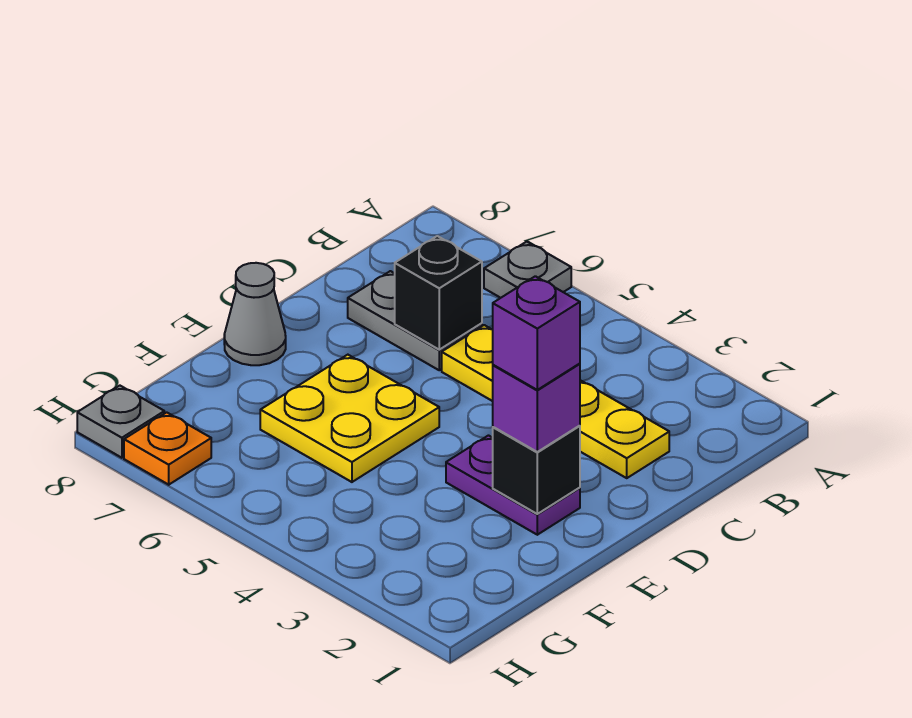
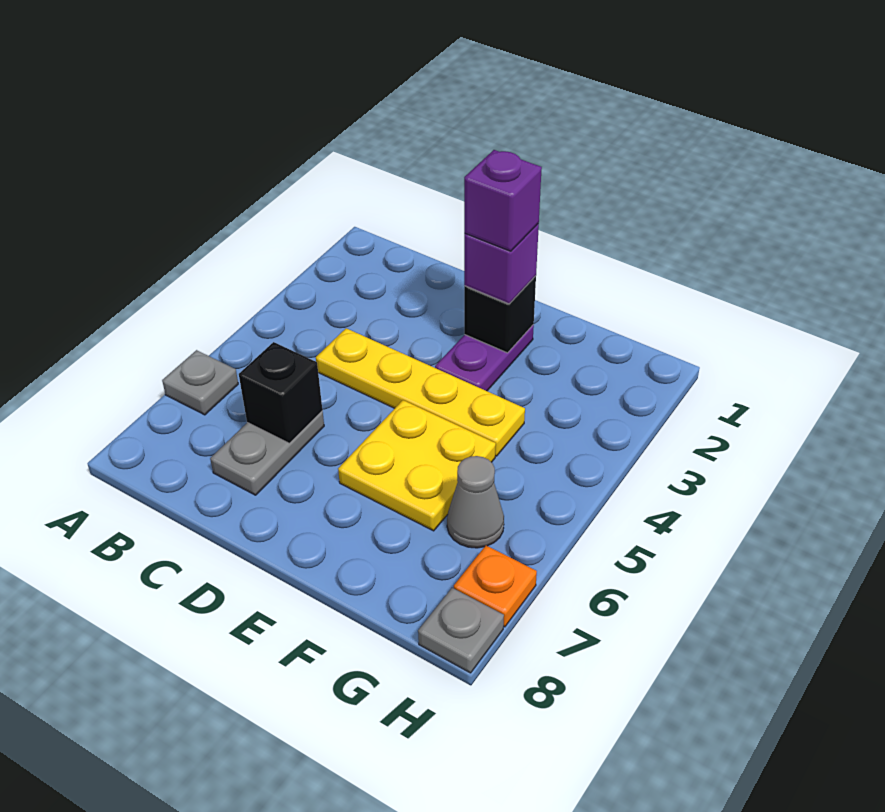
yellow plate C2:C5 level 1 -> yellow plate C4:F4 level 1
grey cone E8 level 1 -> grey cone G6 level 1

